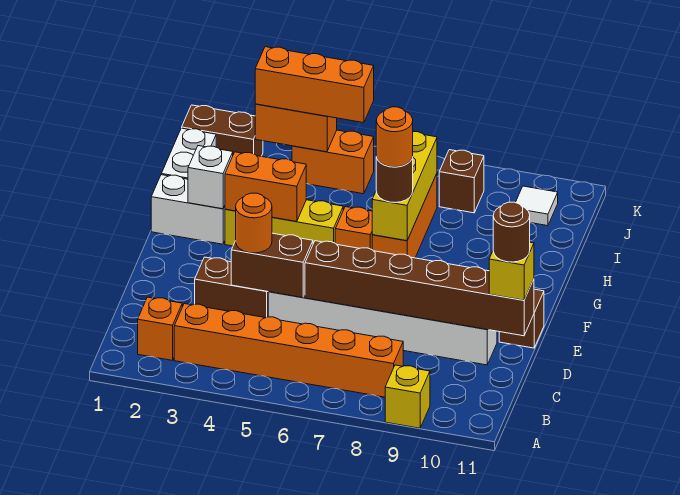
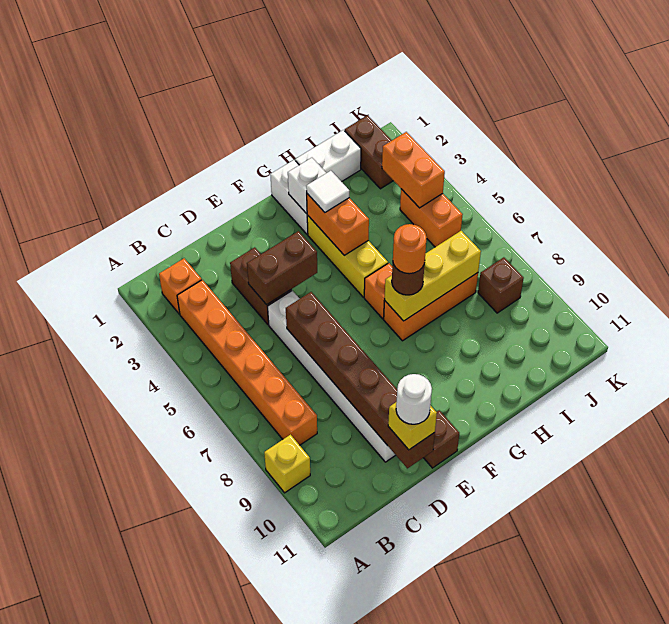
brown brick D4:D5 level 2 -> brown brick D4:E4 level 2
orange round brick D4 level 3 -> none
brown round brick D11 level 4 -> white round brick D11 level 4
orange brick J3:J5 level 3 -> none
white tile J10 level 1 -> white tile G3 level 3

